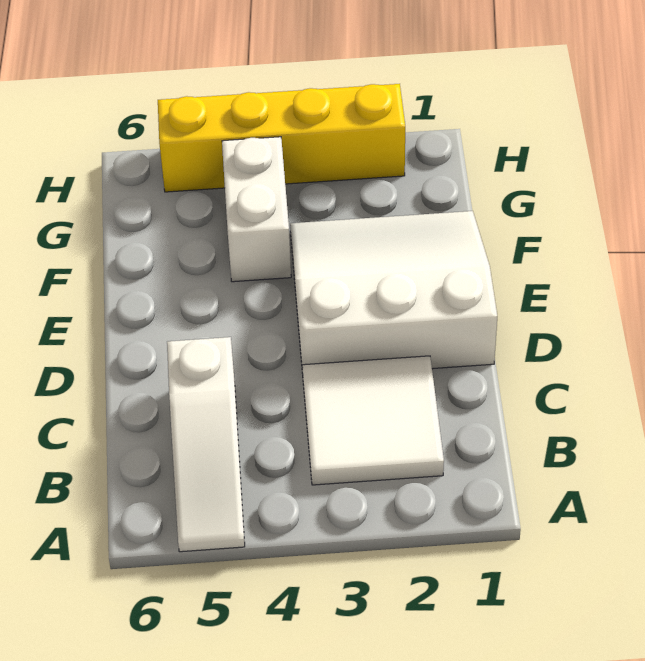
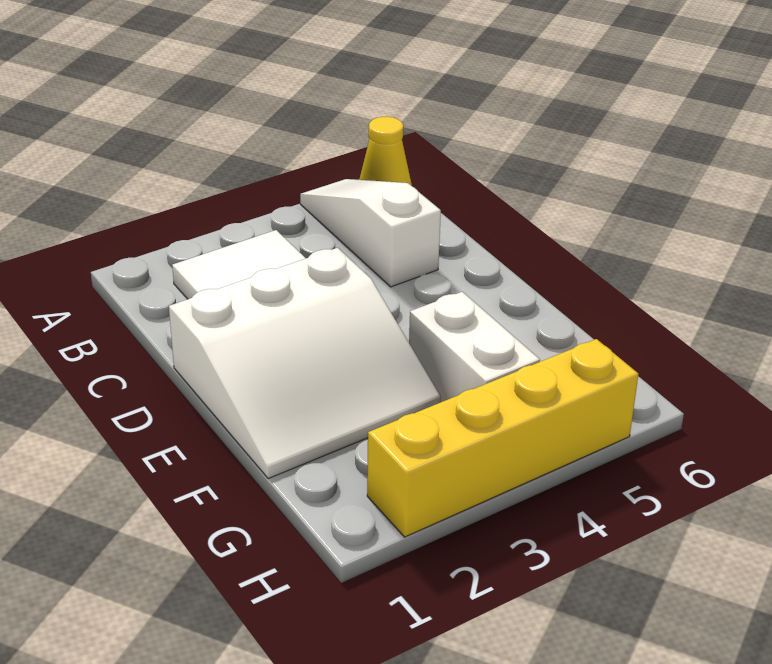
none -> yellow cone A6 level 1

